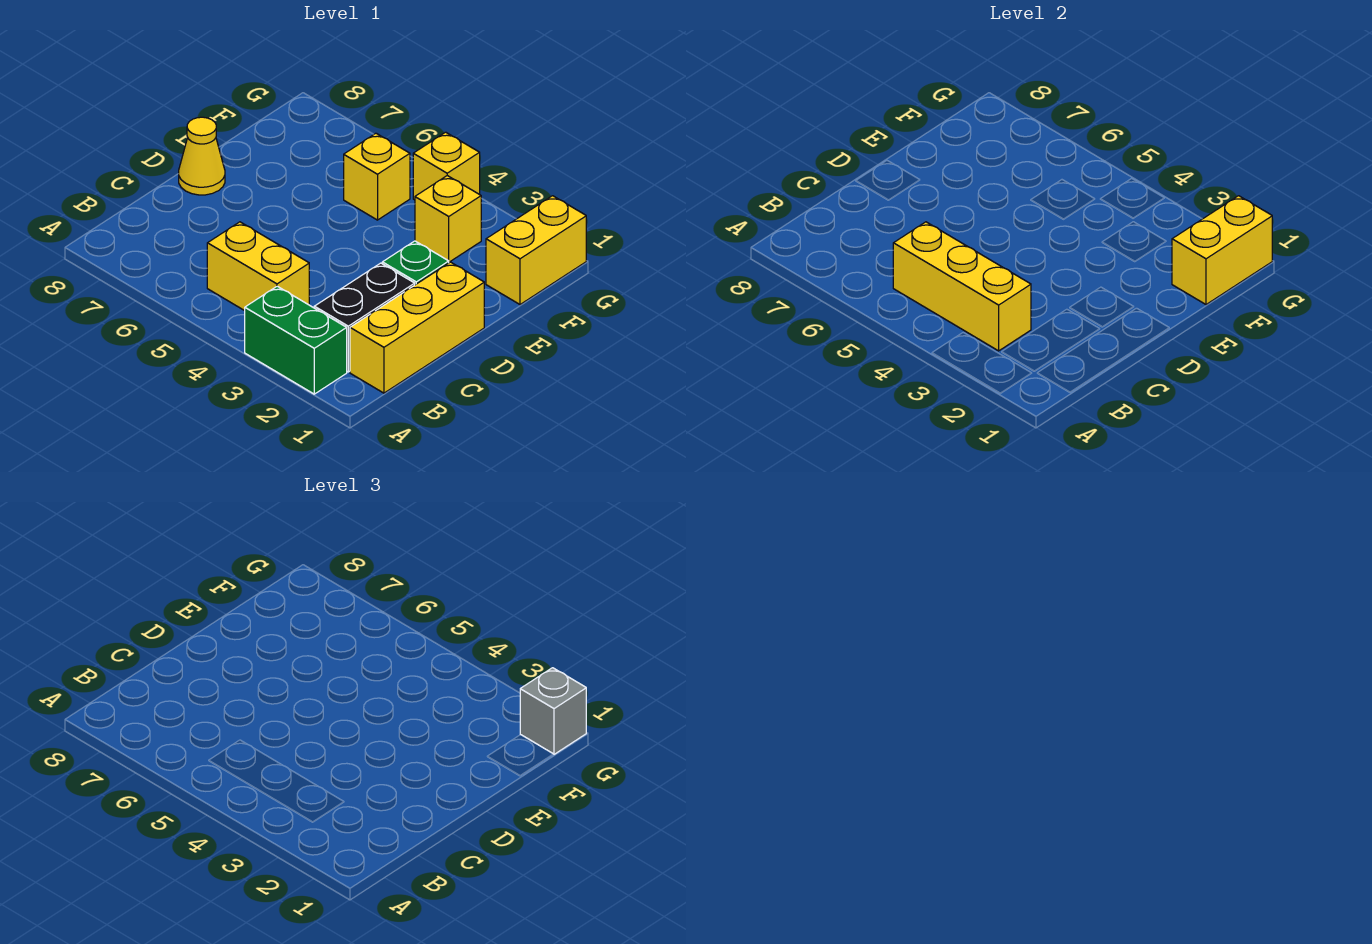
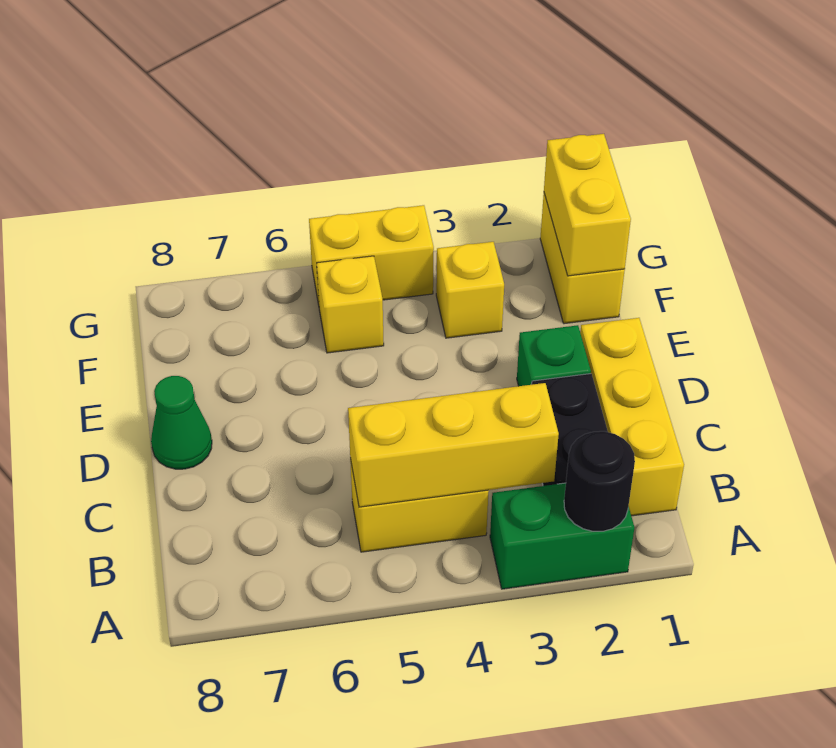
none -> black round brick A2 level 2
yellow cone D8 level 1 -> green cone D8 level 1
grey brick G1 level 3 -> none
yellow brick G4 level 1 -> yellow brick G4:G5 level 1

